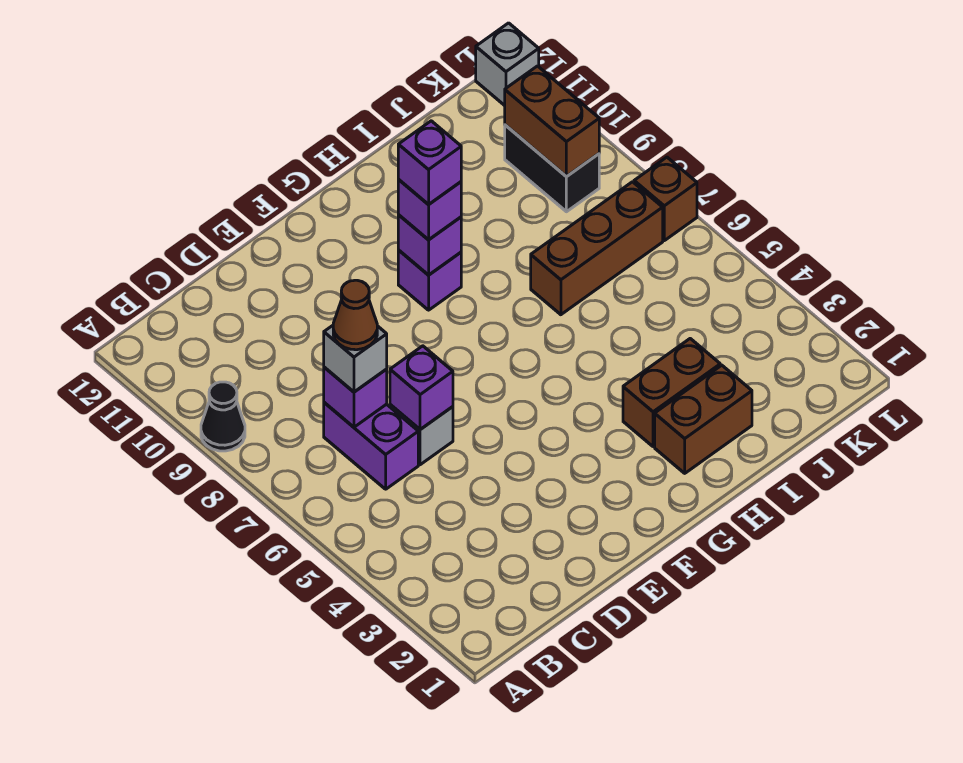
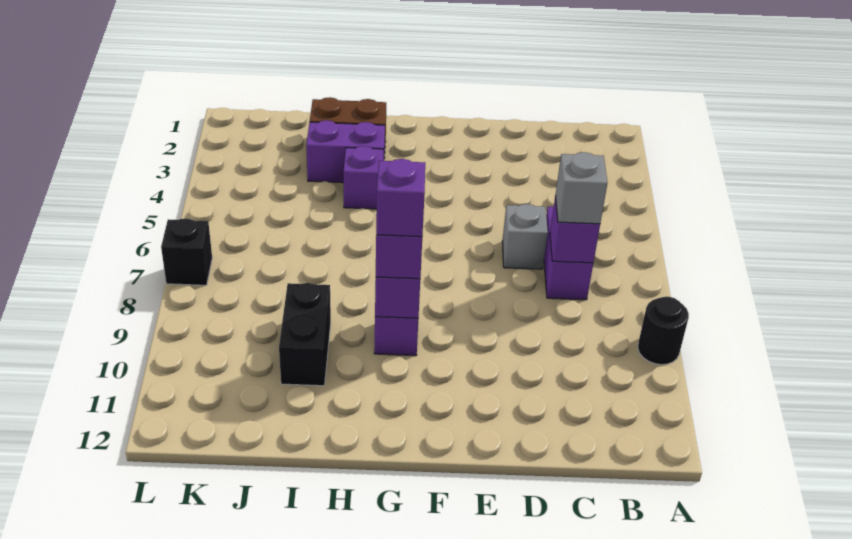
black cone A9 level 1 -> black round brick A9 level 1
brown cone C7 level 4 -> none
purple brick D6 level 2 -> purple brick H4 level 1
brown brick H3:I3 level 1 -> purple brick H3:I3 level 1
brown brick I7:K7 level 1 -> none
black brick K9:K10 level 1 -> black brick I9:I10 level 1
brown brick K9:K10 level 2 -> none
brown brick L7 level 1 -> black brick L7 level 1
grey brick L12 level 1 -> none

